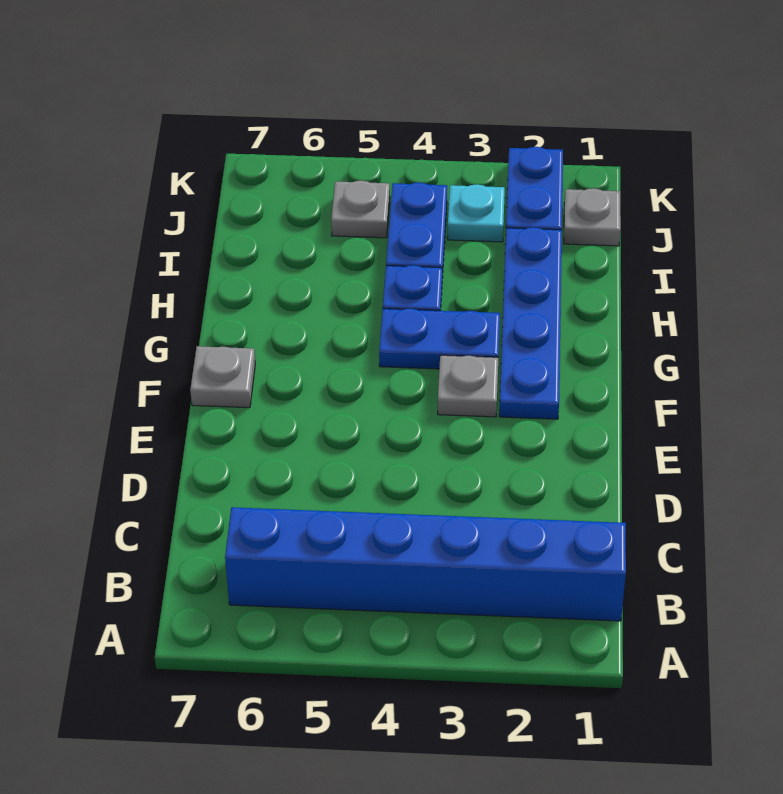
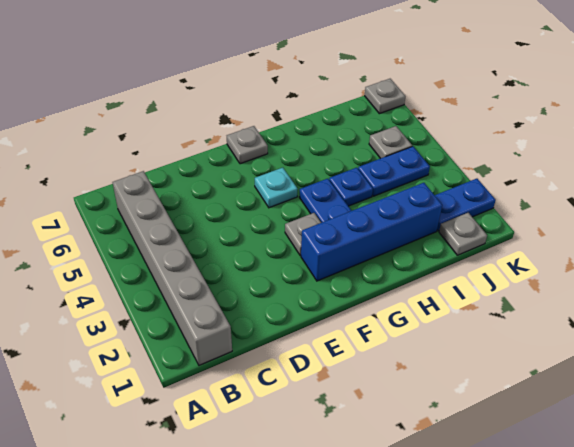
blue brick B1:B6 level 1 -> grey brick B1:B6 level 1
blue plate F2:I2 level 1 -> blue brick F2:I2 level 1
cyan plate J3 level 1 -> cyan plate F5 level 1
none -> grey plate K7 level 1

